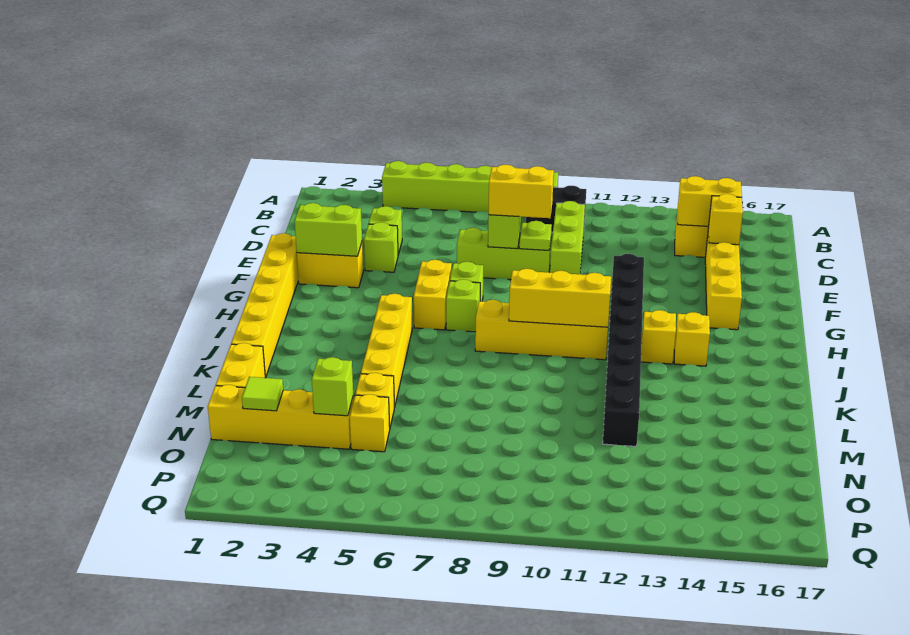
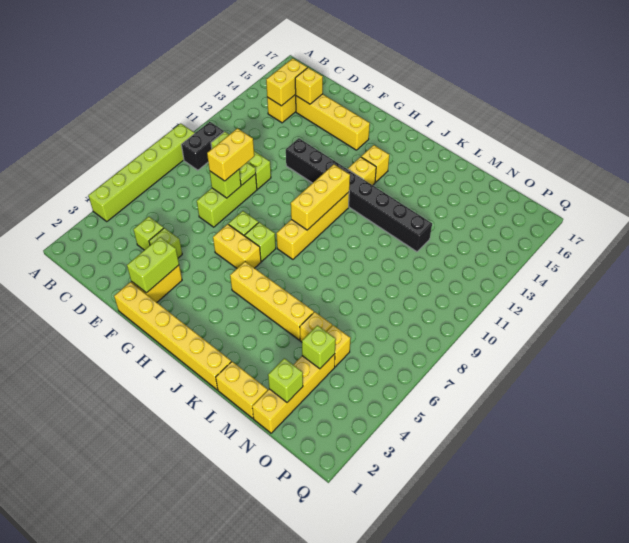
lime tile N2 level 2 -> lime brick N2 level 2

